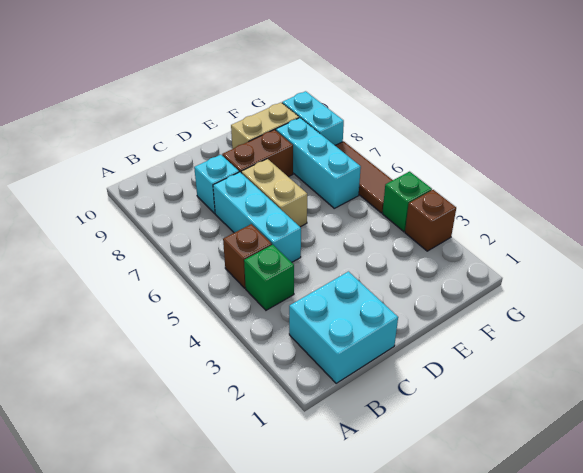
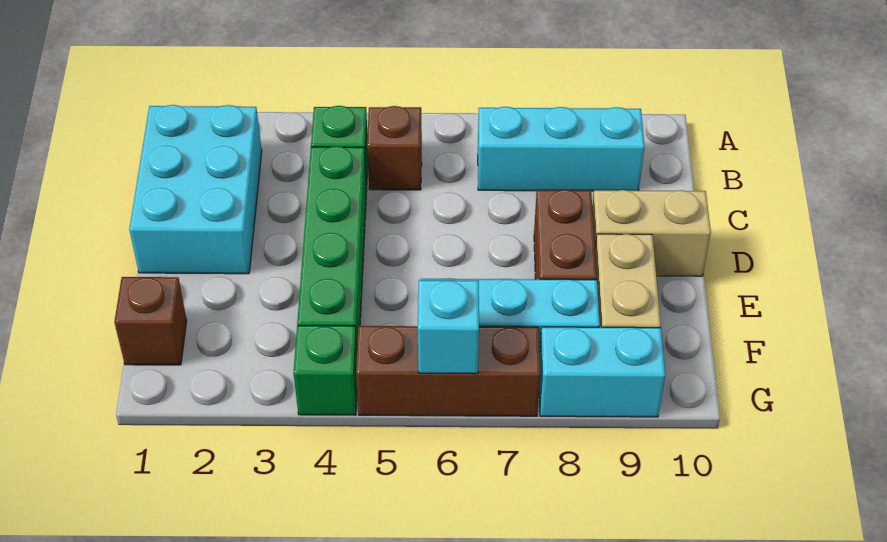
cyan brick B1:C2 level 1 -> cyan brick B1:D2 level 1
none -> green brick C4:F4 level 1
cyan brick C5:C7 level 1 -> cyan brick B7:B9 level 1
cyan brick C8 level 1 -> cyan brick G6 level 2
tan brick D6:D7 level 1 -> tan brick D9:D10 level 1
brown brick G3 level 1 -> brown brick F1 level 1
brown tile G5:G7 level 1 -> brown brick G5:G7 level 1

